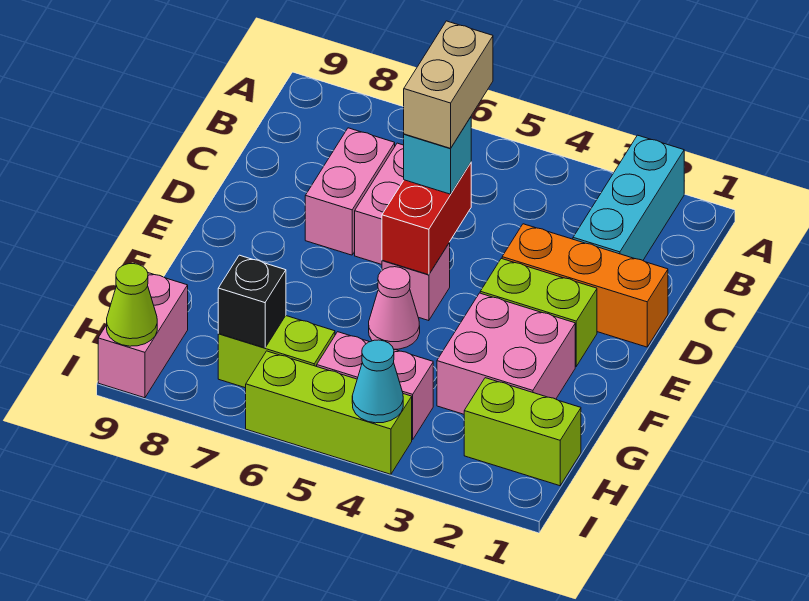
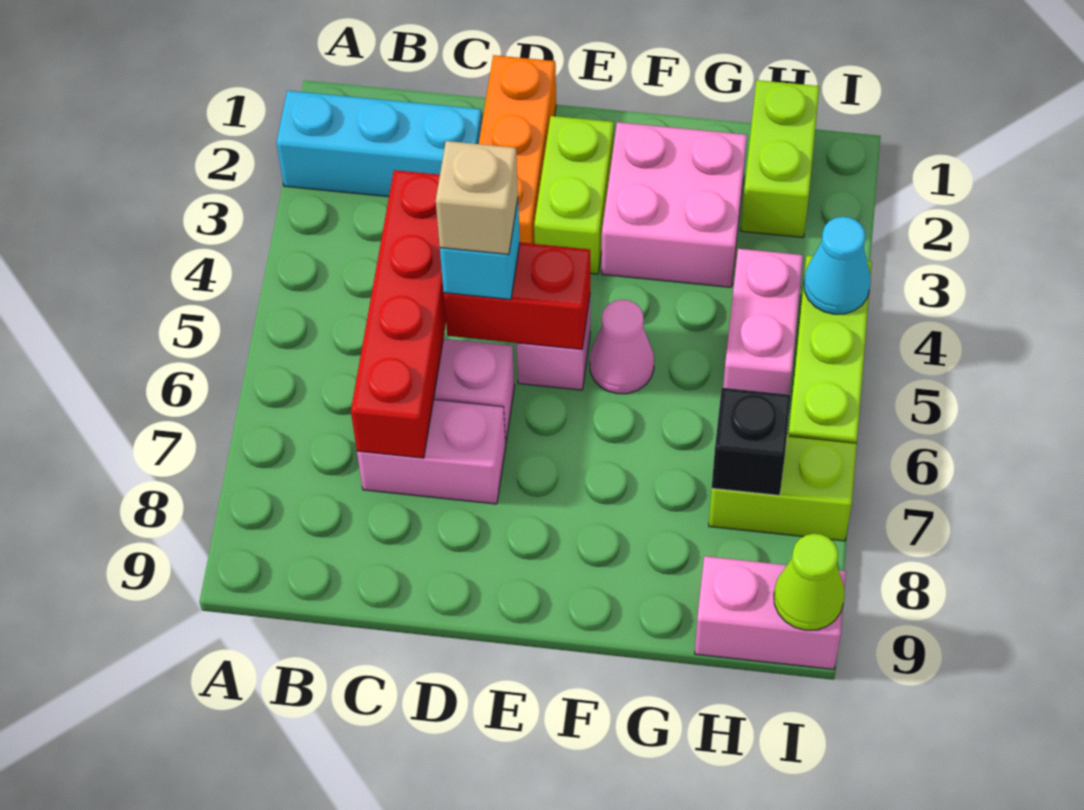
none -> red brick C4:C7 level 2
tan brick C5:D5 level 4 -> tan brick D5 level 4
lime brick H6:H7 level 1 -> lime brick H7:I7 level 1

